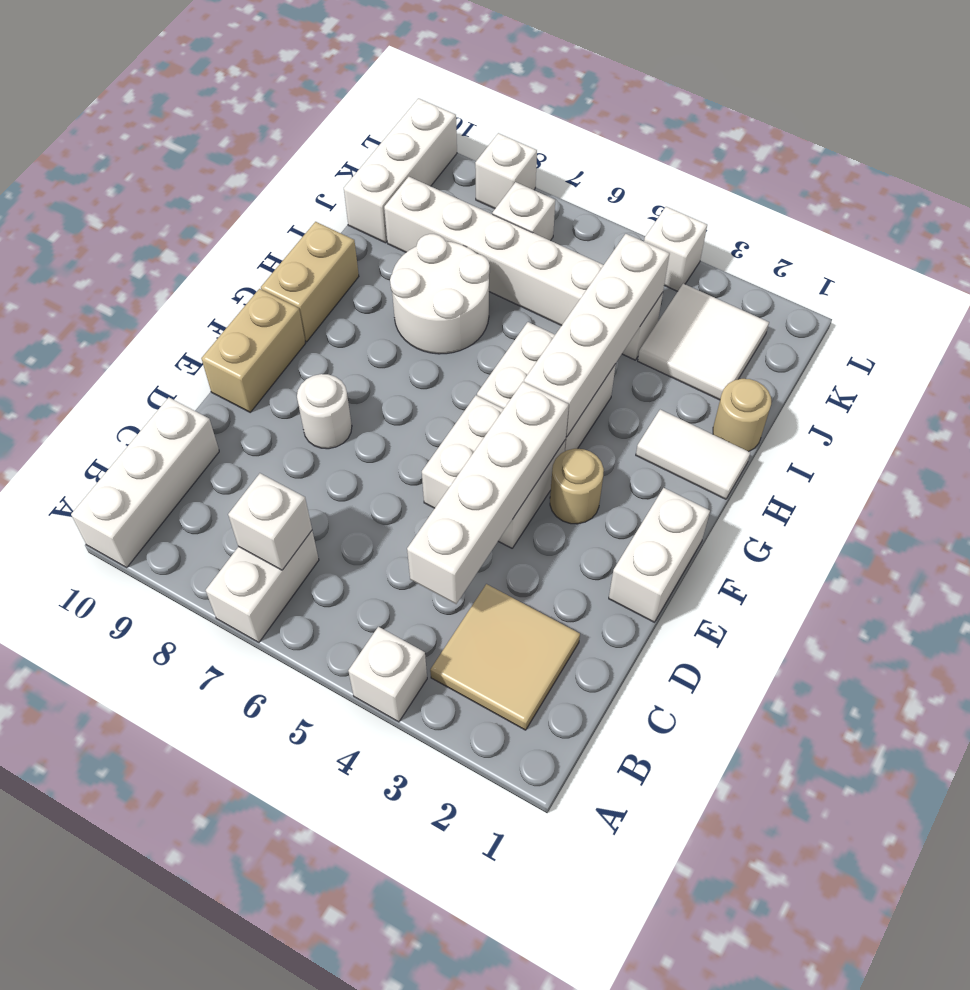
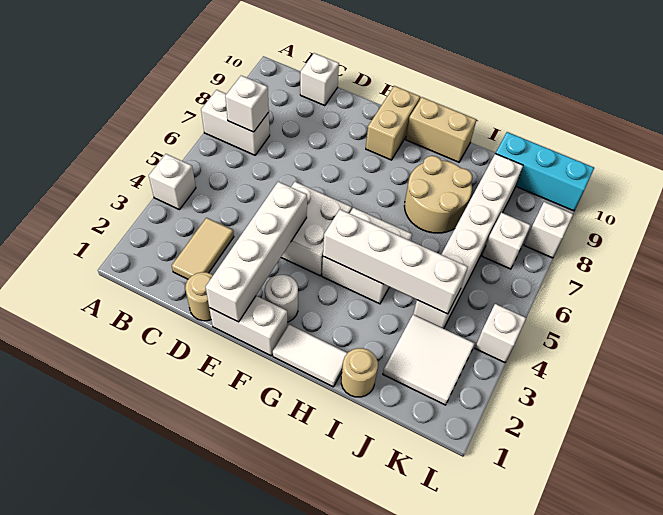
white brick A10:C10 level 1 -> white brick C10 level 1
tan tile B2:C3 level 1 -> tan tile C2:C3 level 1
white brick C4:F4 level 2 -> white brick E1:E4 level 2
white round brick E8 level 1 -> white round brick F2 level 1
tan brick E10:F10 level 1 -> tan brick F9:F10 level 1
tan round brick F3 level 1 -> tan round brick D1 level 1
white tile H1:H2 level 1 -> white tile G1:H1 level 1
white round brick H7:I8 level 1 -> tan round brick H7:I8 level 1
white brick J10:L10 level 1 -> cyan brick J10:L10 level 1

